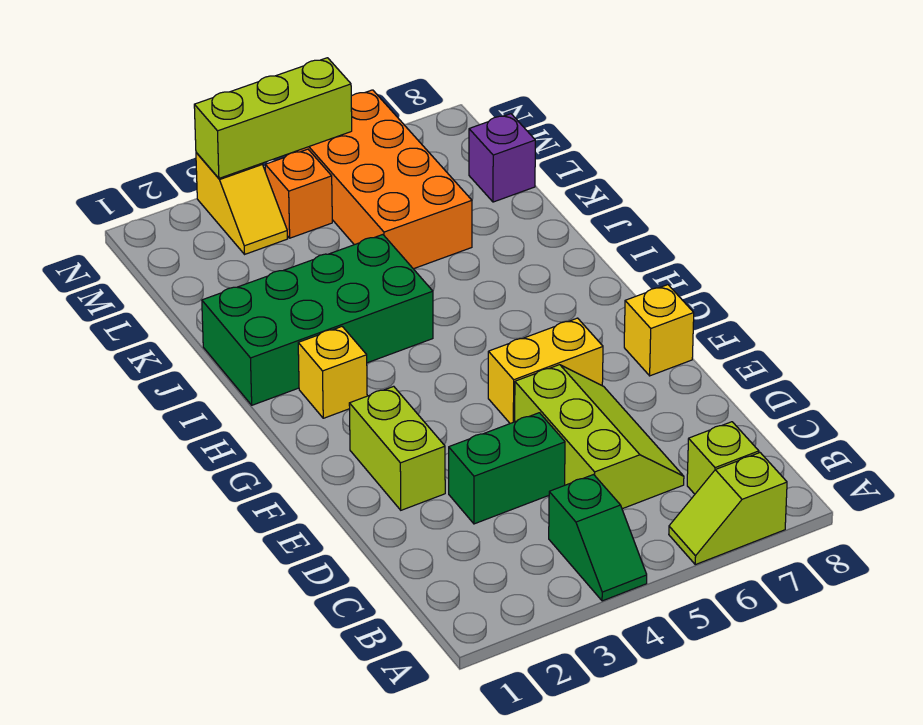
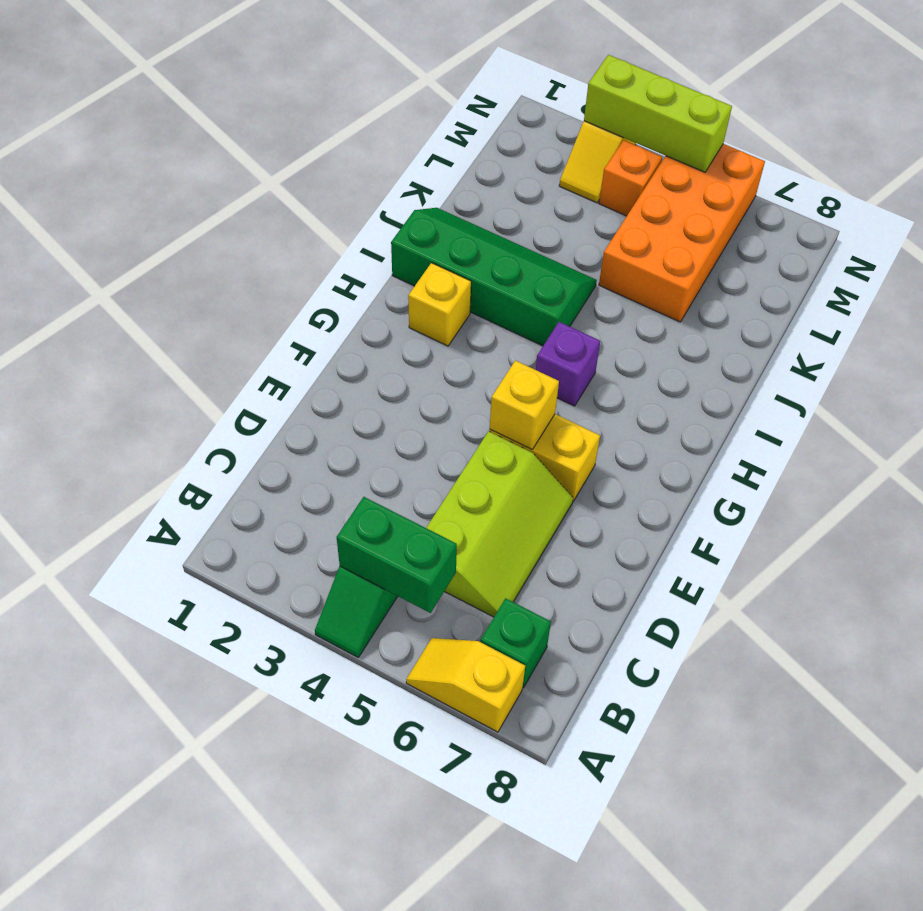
lime slope A6:A7 level 1 top 7 -> yellow slope A6:A7 level 1 top 7
lime brick B7 level 1 -> green brick B7 level 1
green brick D3:D4 level 1 -> green brick B4:B5 level 2
lime brick E2:F2 level 1 -> none
yellow brick F8 level 1 -> yellow brick F5 level 2
green brick I1:J4 level 1 -> green slope I1:J4 level 1 top I
purple brick L8 level 1 -> purple brick H5 level 1

